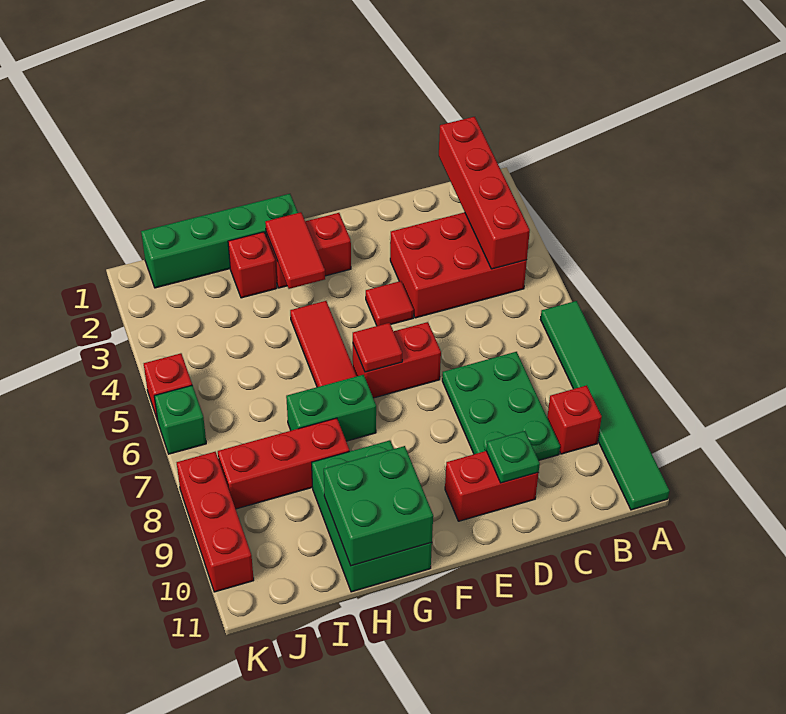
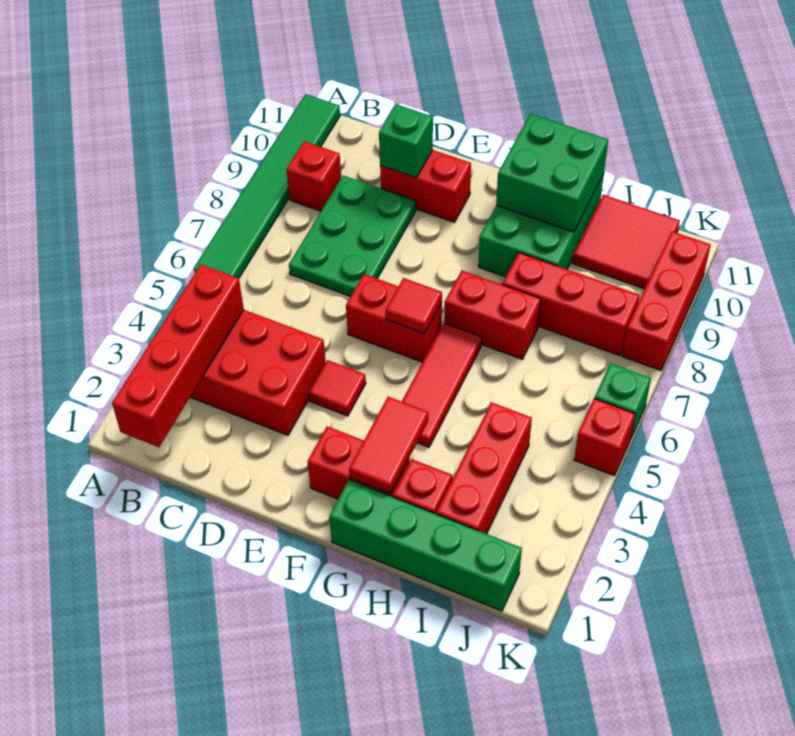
green plate D10 level 2 -> green brick D10 level 2
green brick G7:H7 level 1 -> red brick G7:H7 level 1
none -> red brick I2:I4 level 1
none -> red tile I10:J11 level 1

